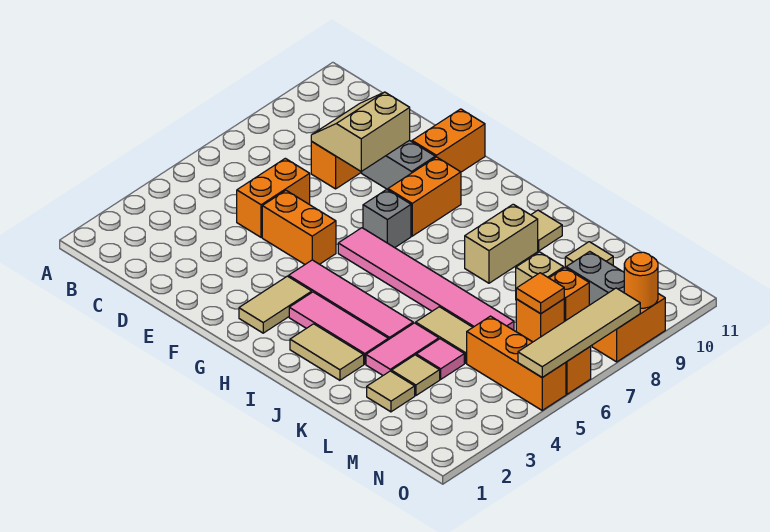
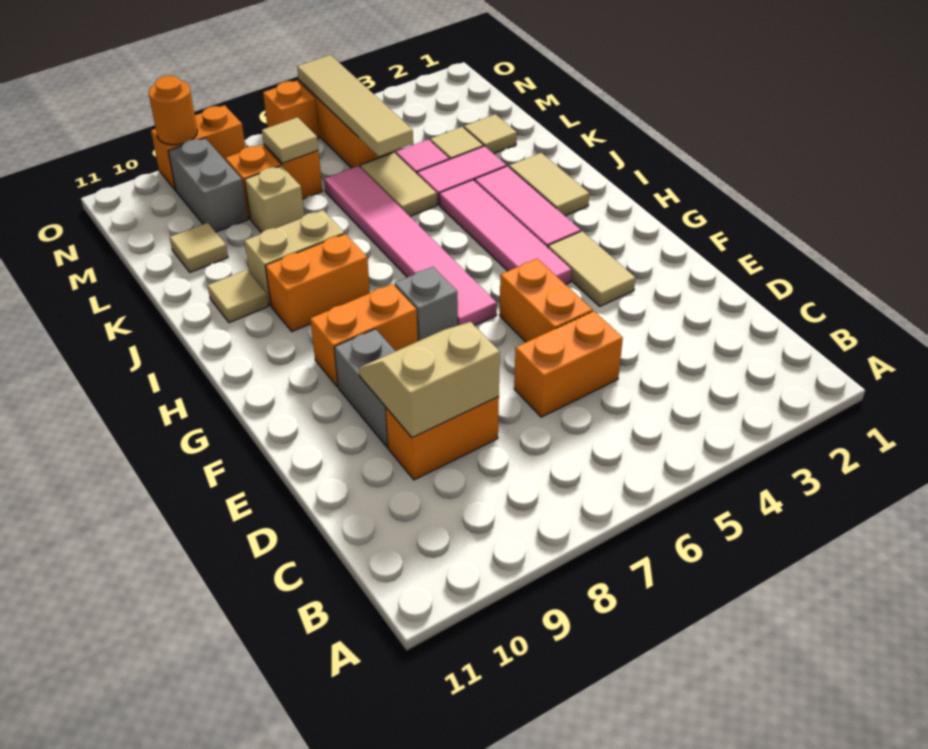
tan slope D8:E9 level 2 top E -> tan slope D8:E9 level 2 top D
orange brick F10:F11 level 1 -> orange brick I8:I9 level 1
tan tile G2:G3 level 1 -> tan tile F3:G3 level 1
orange tile M7 level 2 -> tan tile M7 level 2
tan tile O5:O8 level 2 -> tan tile L5:O5 level 2

